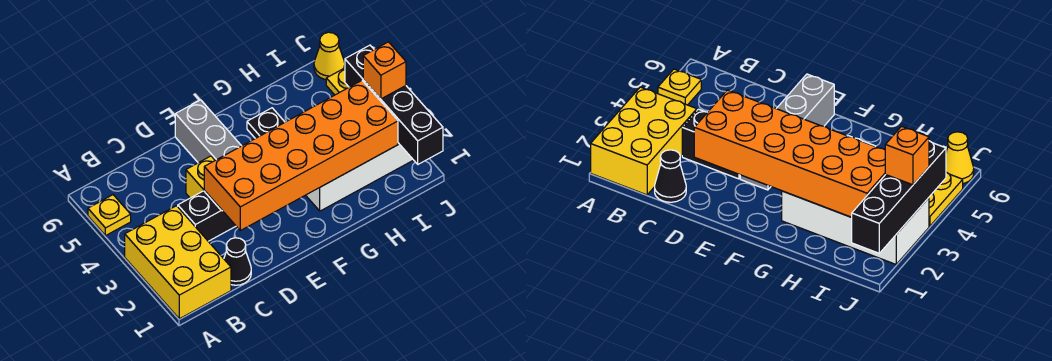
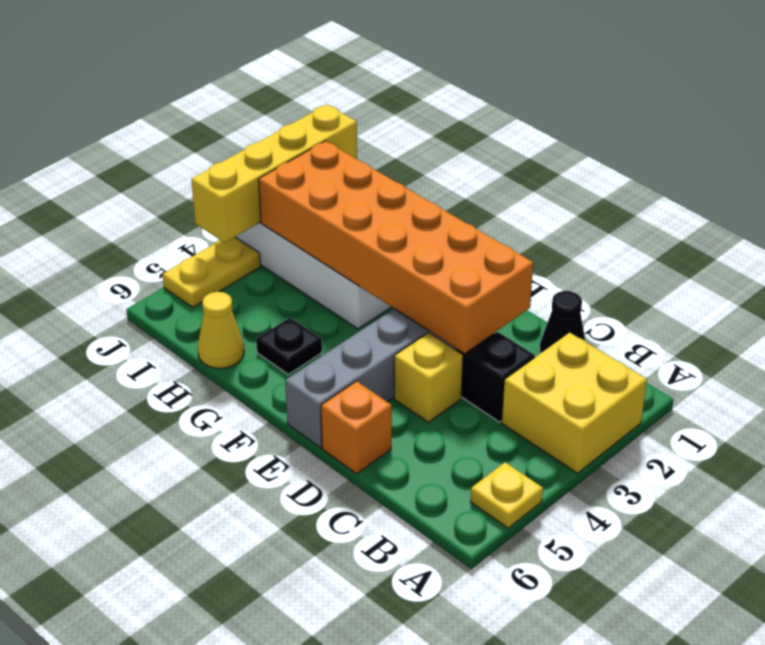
yellow brick A1:B3 level 1 -> yellow brick A2:B3 level 1
black brick J1:J4 level 2 -> yellow brick J1:J4 level 2
orange brick J3 level 3 -> orange brick D6 level 1
yellow cone J6 level 1 -> yellow cone H6 level 1

